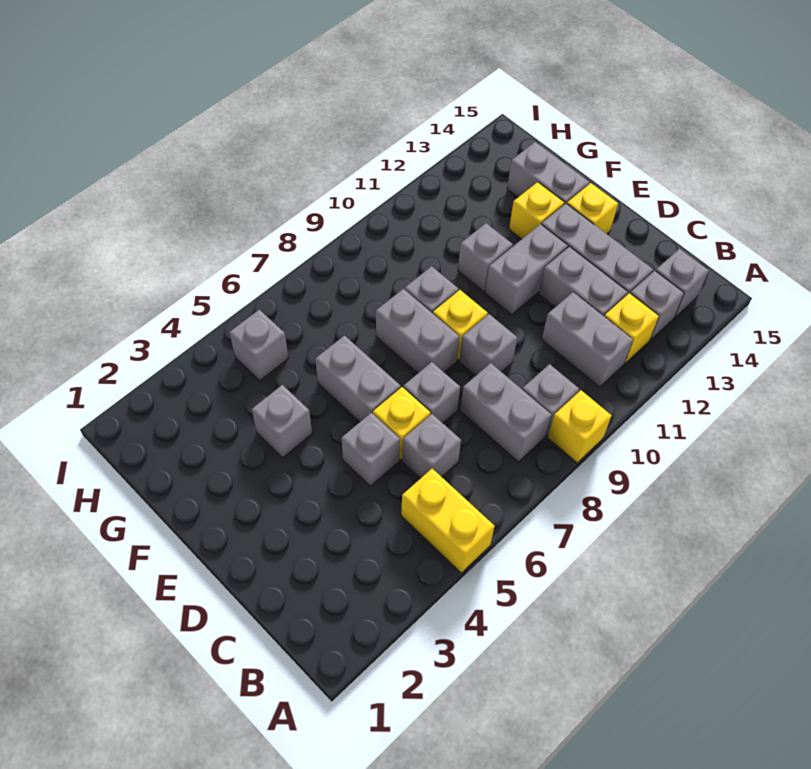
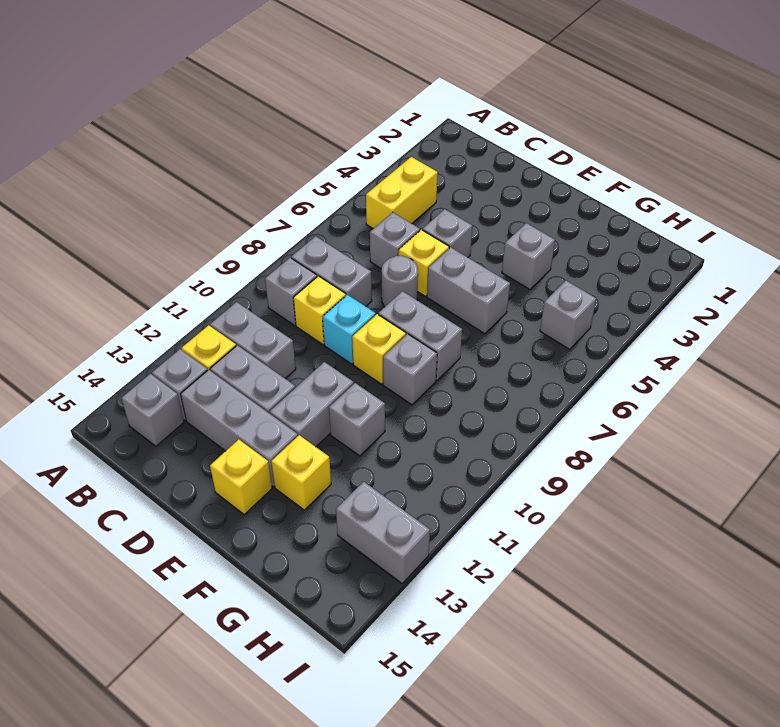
yellow brick A5:B5 level 1 -> yellow brick B4:B5 level 1
yellow brick A9 level 1 -> yellow brick C9 level 1
grey brick D7 level 1 -> grey round brick D7 level 1
grey brick D9 level 1 -> cyan brick D9 level 1
grey brick F14:G14 level 1 -> grey brick H13:I13 level 1

